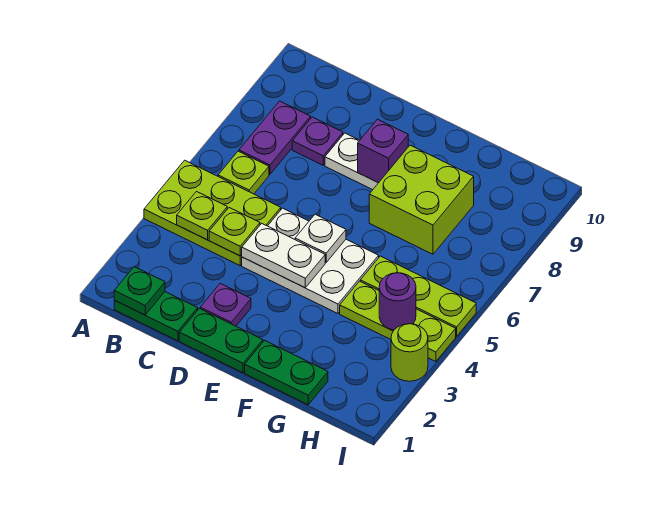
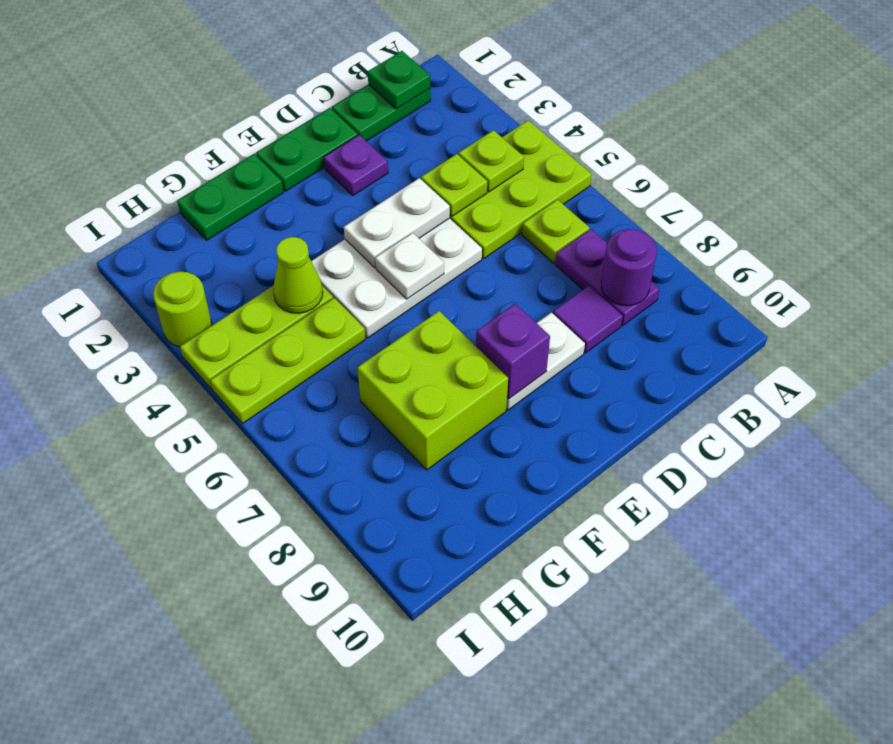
purple plate C8 level 1 -> purple tile C8 level 1
none -> lime cone G4 level 2
purple round brick H4 level 2 -> purple round brick B8 level 2

